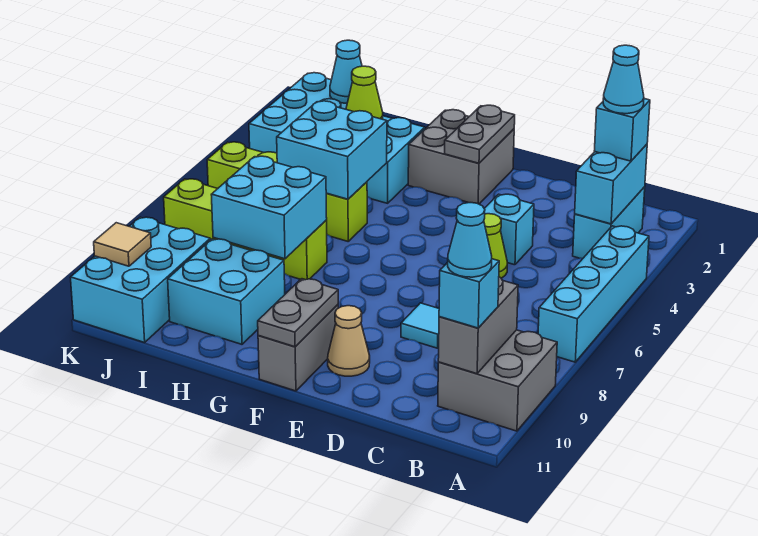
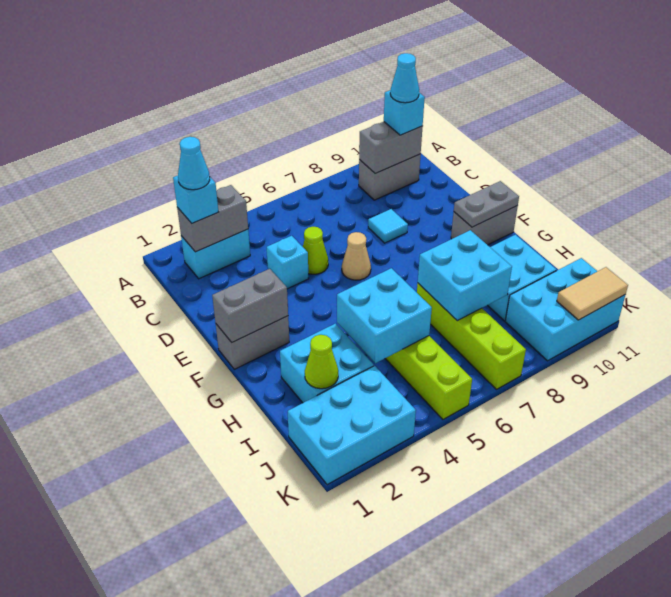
cyan brick A4:A7 level 1 -> none
grey brick A9:B10 level 1 -> grey brick B9:B10 level 1
cyan brick B2:B3 level 2 -> grey brick B2:B3 level 2
tan cone E10 level 1 -> tan cone E6 level 1
grey brick F1:G2 level 1 -> grey brick F1:F2 level 1
grey plate F1:F2 level 2 -> grey brick F1:F2 level 2
cyan cone J1 level 2 -> none
tan tile K10 level 2 -> tan tile K10:K11 level 2

